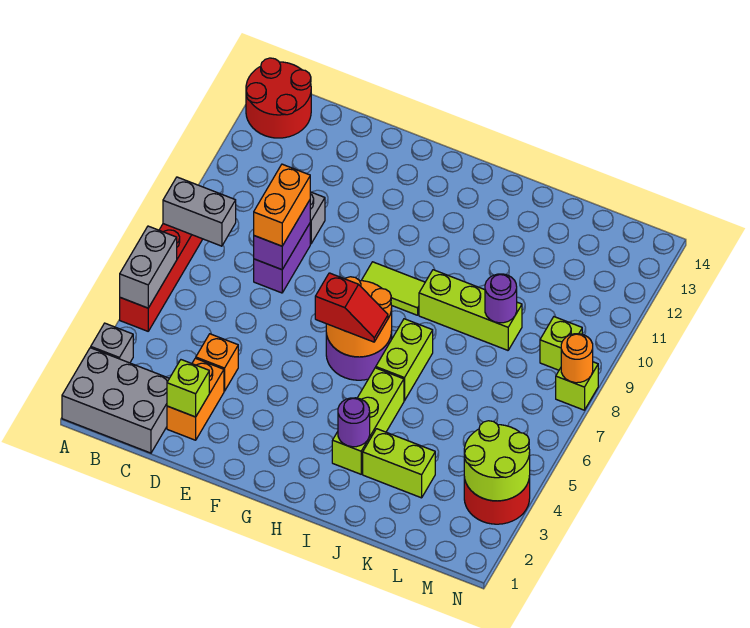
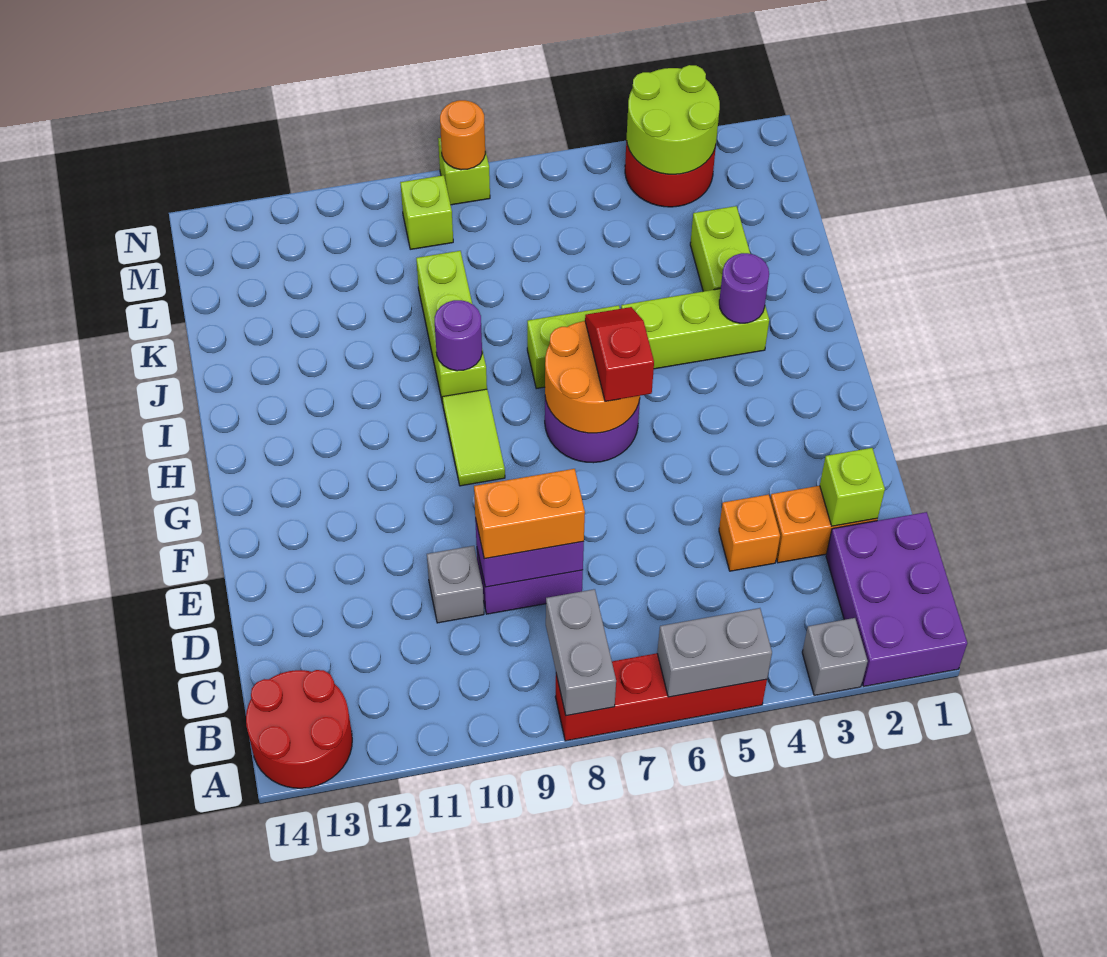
grey brick A1:C2 level 1 -> purple brick A1:C2 level 1
purple round brick K9 level 2 -> purple round brick I9 level 2

